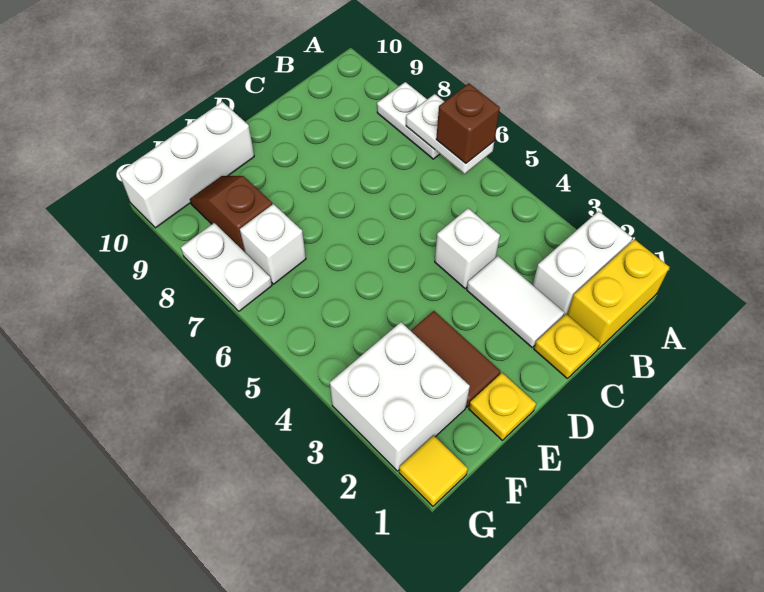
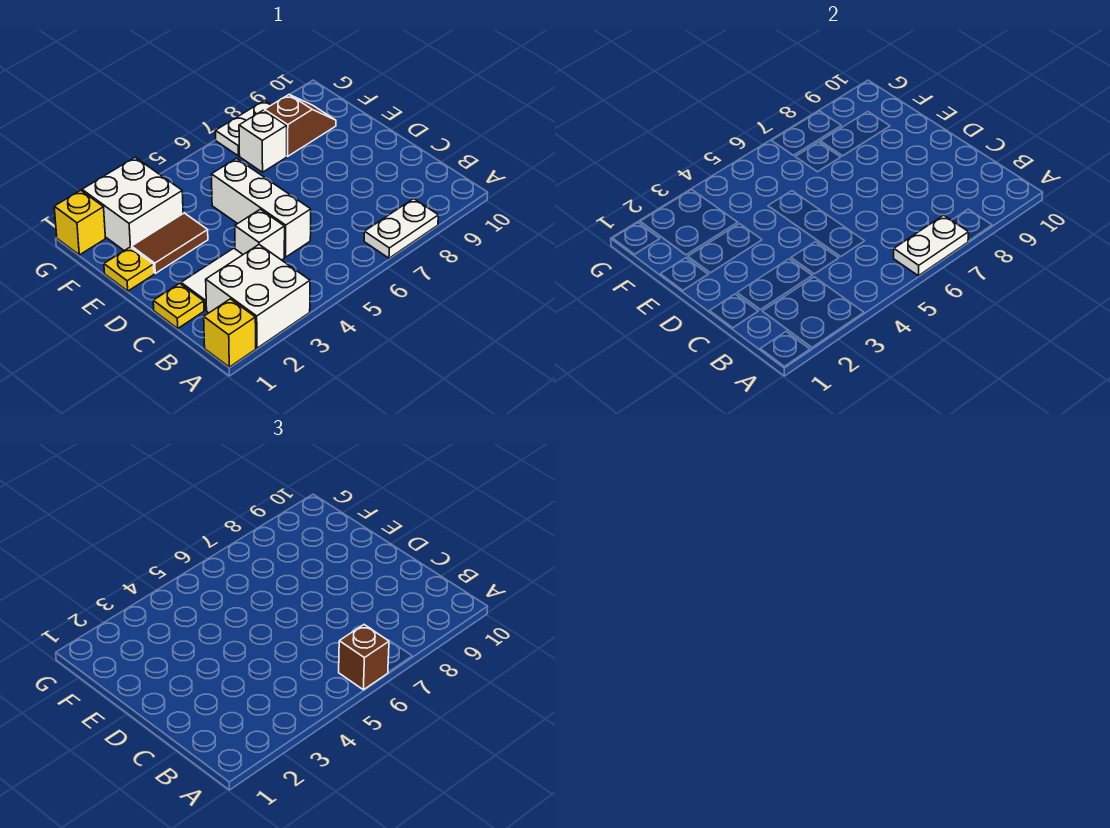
yellow brick A1:B1 level 1 -> yellow brick A1 level 1
white brick A2:B2 level 1 -> white brick A2:B3 level 1
white brick E10:G10 level 1 -> white brick C5:E5 level 1
yellow tile G1 level 1 -> yellow brick G1 level 1

